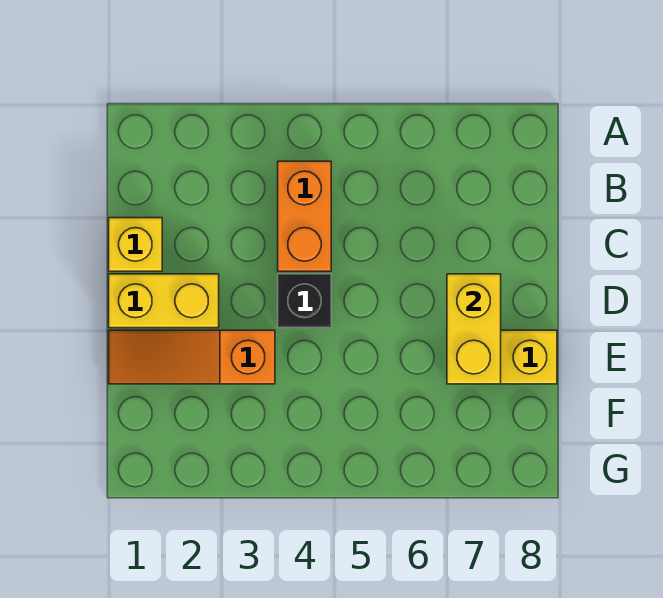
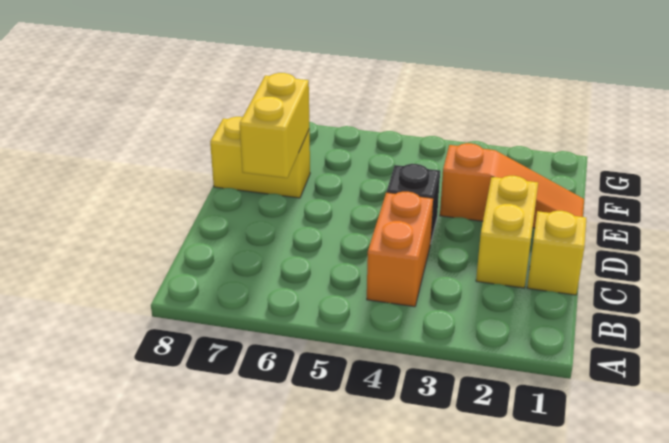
yellow brick D1:D2 level 1 -> yellow brick C2:D2 level 1

